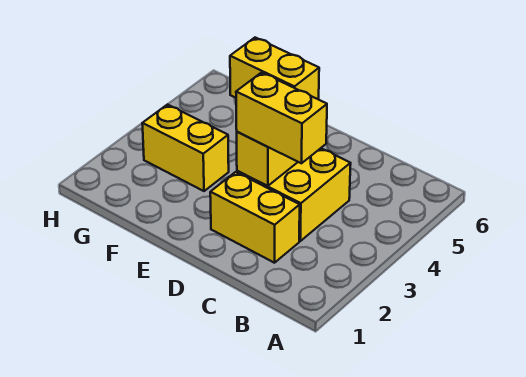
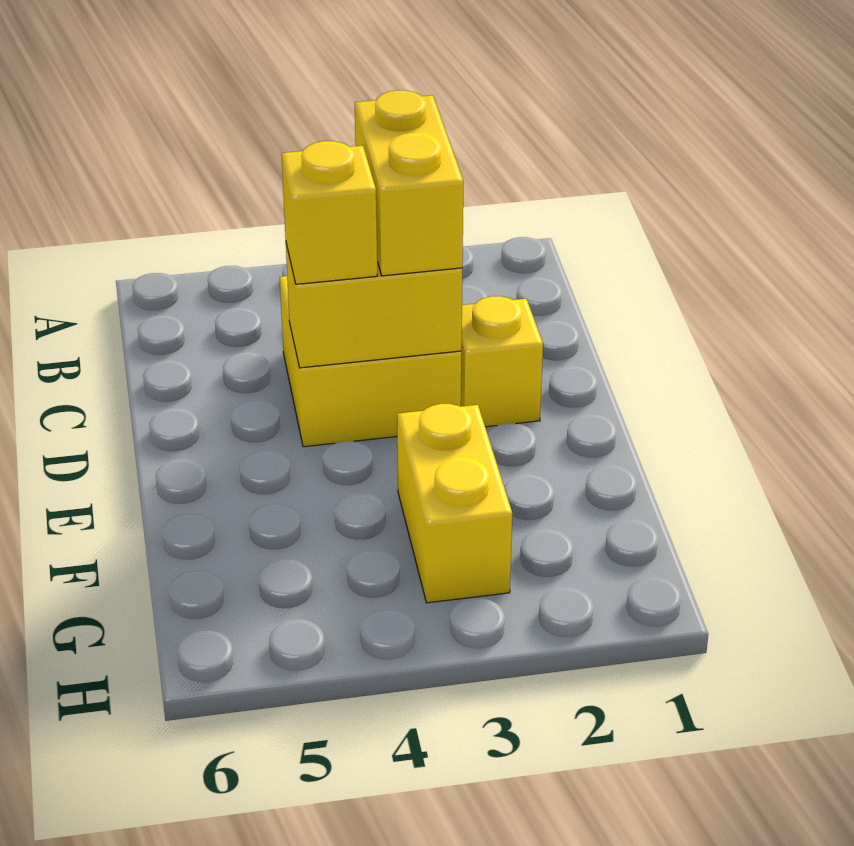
yellow brick C2:D2 level 1 -> yellow brick D2 level 1
yellow brick D4:E4 level 3 -> yellow brick D4 level 3

